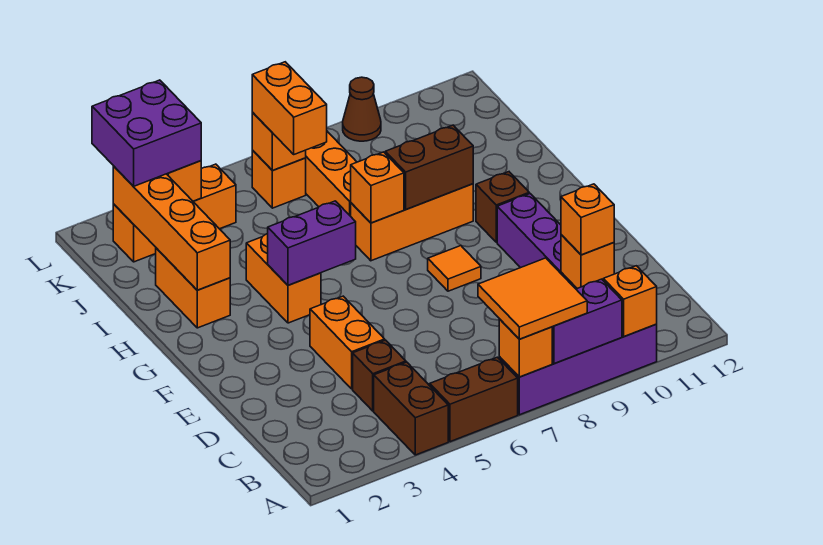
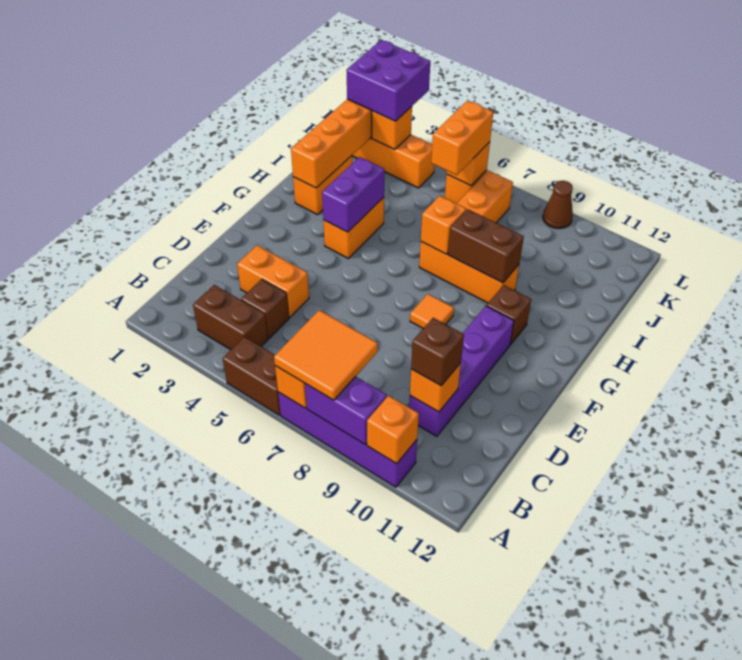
brown brick A4:B4 level 1 -> brown brick B3:B4 level 1
orange brick C10 level 3 -> brown brick C10 level 3
orange brick D4:E4 level 1 -> orange brick D3:D4 level 1
purple brick G4:G5 level 2 -> purple brick G4:H4 level 2

